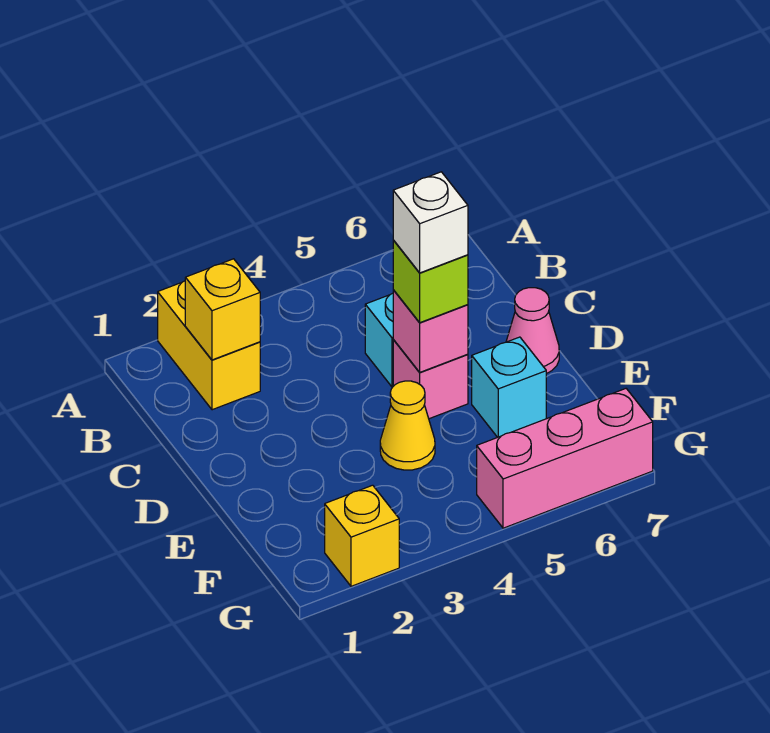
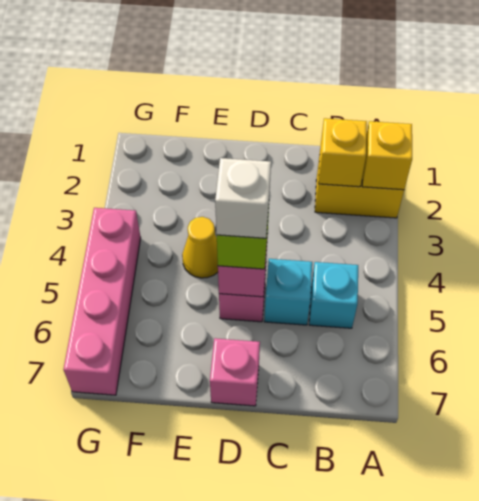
pink cone D7 level 1 -> pink brick D7 level 1
cyan brick E6 level 1 -> cyan brick B5 level 1
yellow brick G2 level 1 -> yellow brick A2 level 2
pink brick G5:G7 level 1 -> pink brick G4:G7 level 1

